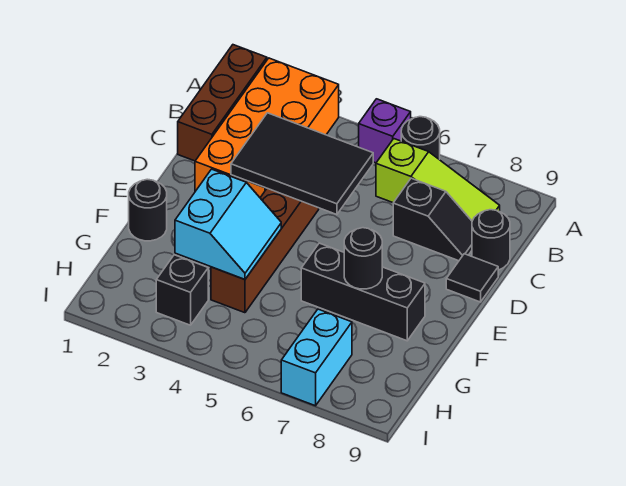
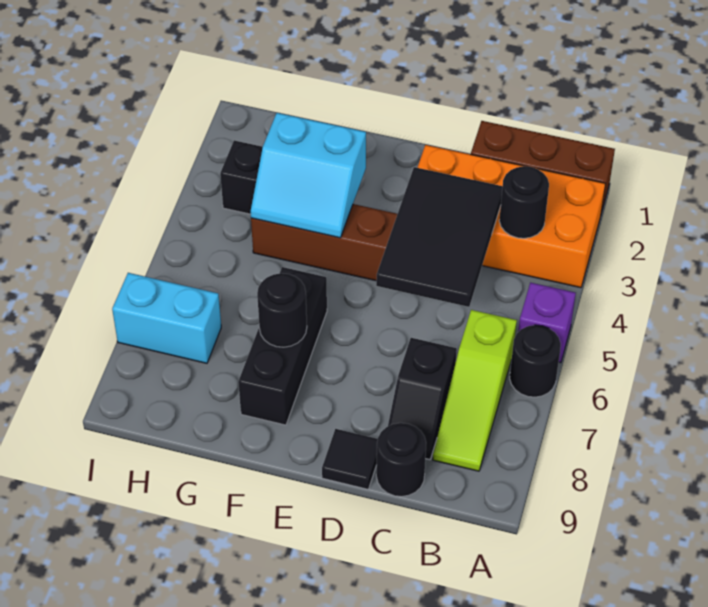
black round brick F1 level 1 -> black round brick B3 level 2

